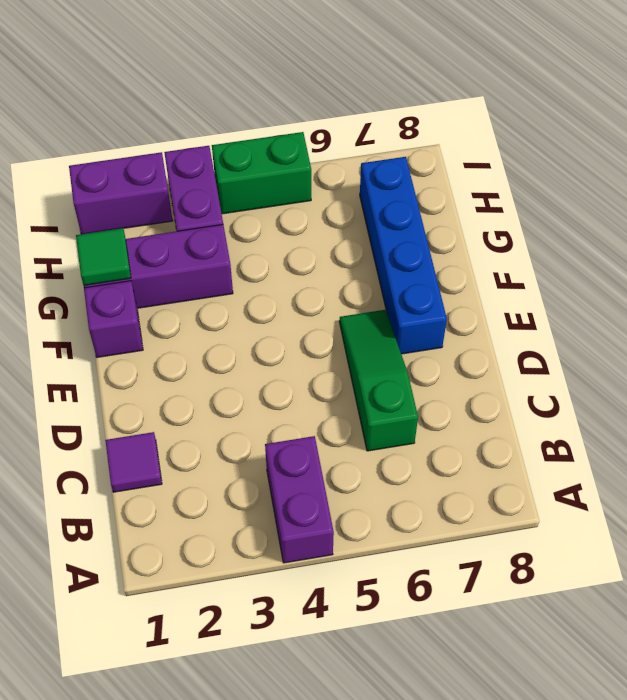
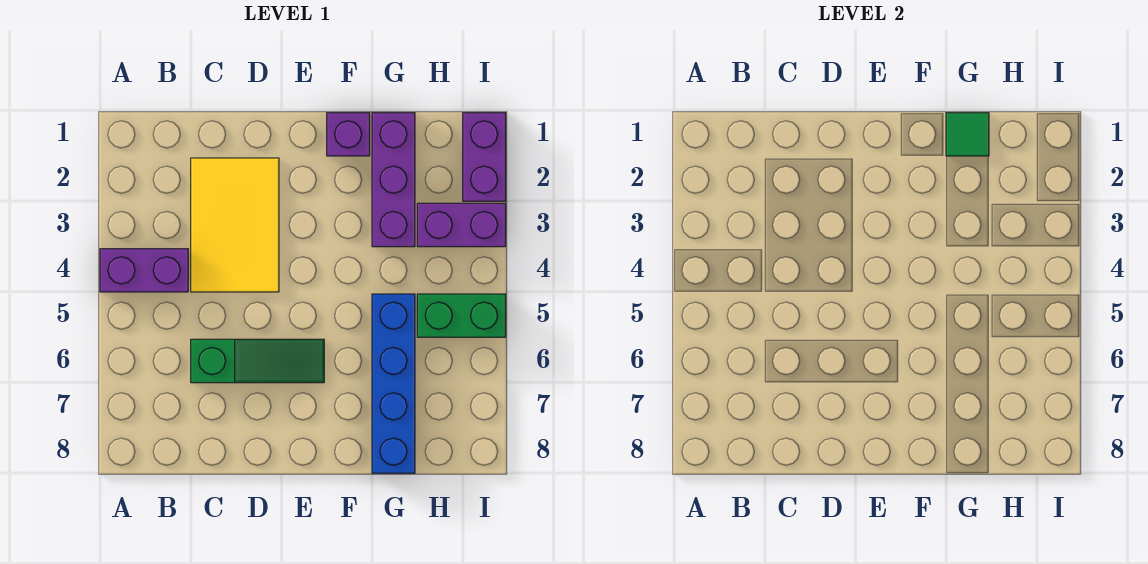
purple tile C1 level 1 -> none
none -> yellow tile C2:D4 level 1
blue brick E7:H7 level 1 -> blue brick G5:G8 level 1
green brick I4:I5 level 1 -> green brick H5:I5 level 1

